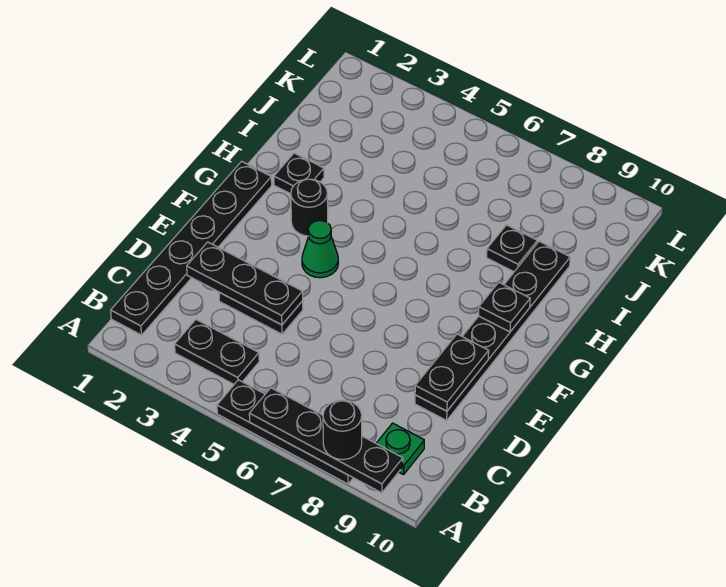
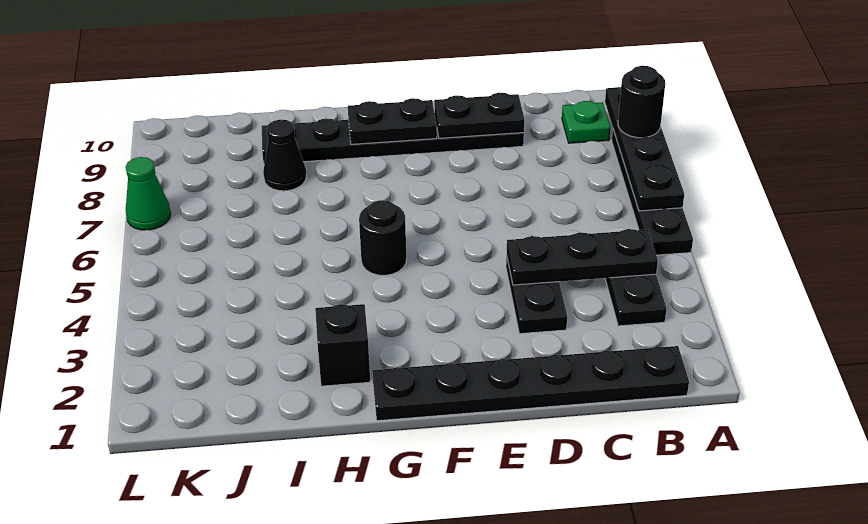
black plate D2:D4 level 2 -> black plate B4:D4 level 2
green cone F4 level 1 -> green cone L7 level 1
black round brick G3 level 1 -> black round brick G5 level 1
black plate G9 level 2 -> black plate F9:G9 level 2
black plate H2 level 1 -> black brick H2 level 1
black plate I8 level 1 -> black cone I8 level 1

